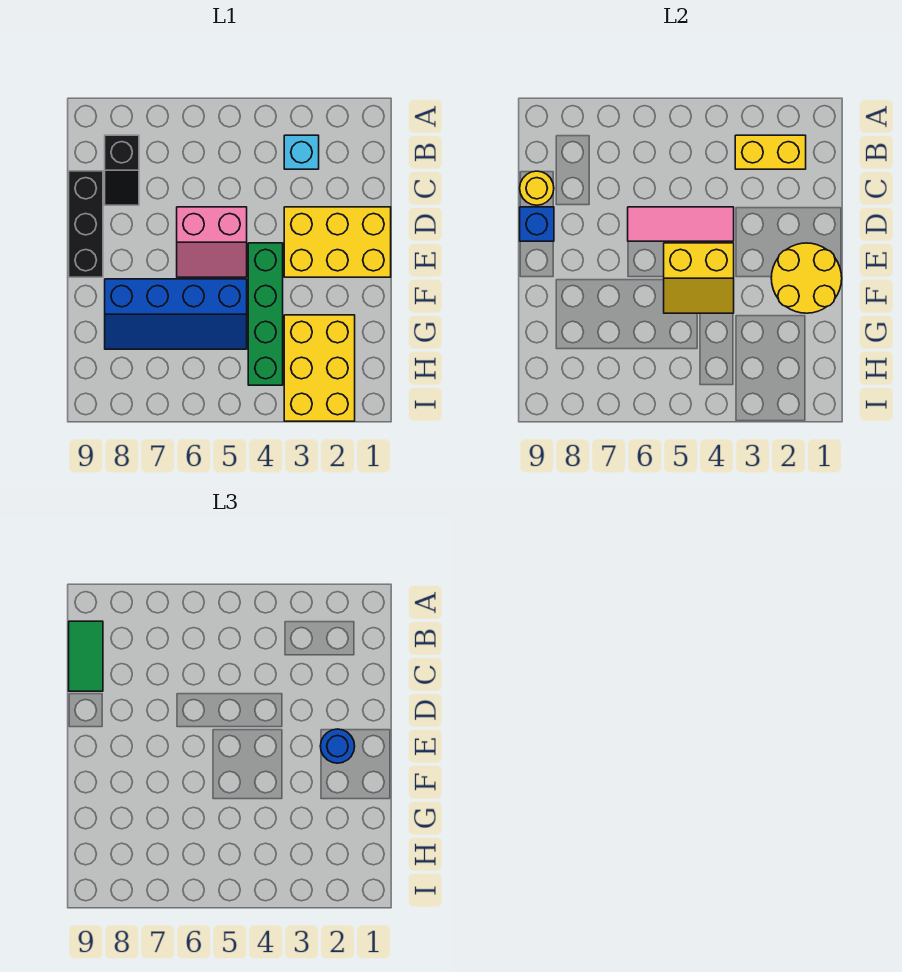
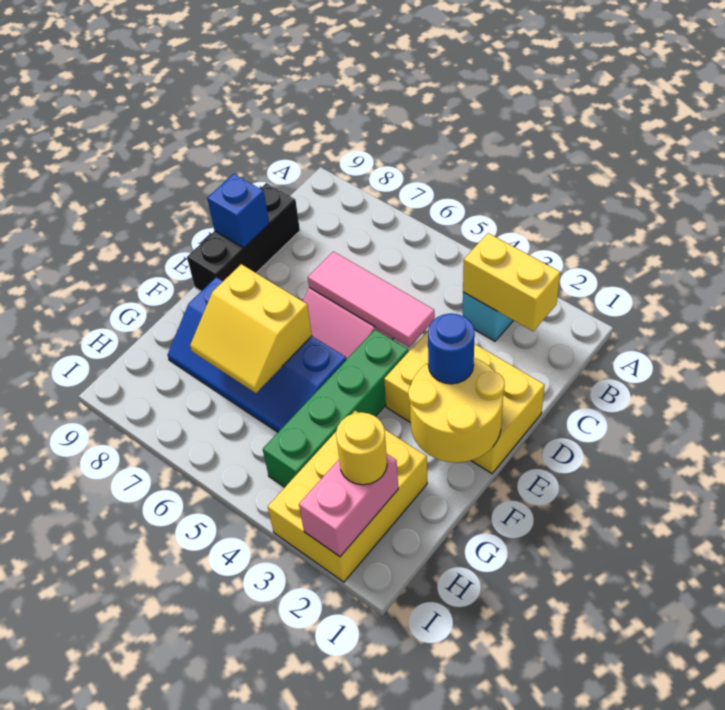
black slope B8:C8 level 1 top B -> none
green tile B9:C9 level 3 -> none
yellow round brick C9 level 2 -> yellow round brick H2 level 3
yellow slope E4:F5 level 2 top E -> yellow slope F6:G7 level 2 top F
none -> pink brick H2:I2 level 2

